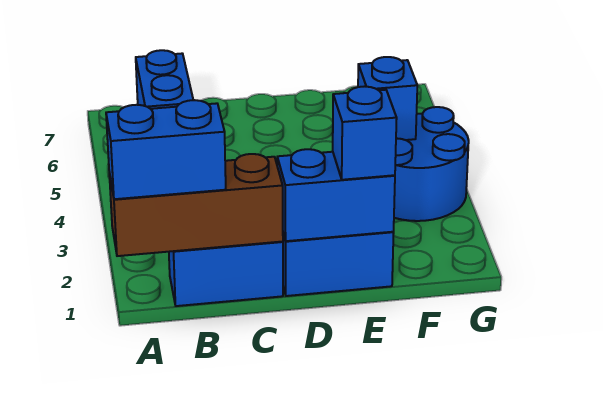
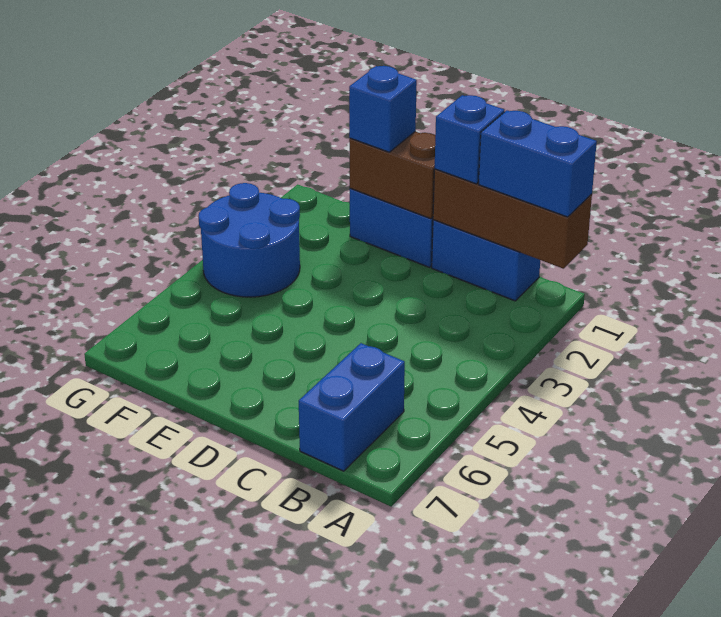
blue brick D1:E1 level 2 -> brown brick D1:E1 level 2
blue brick F4 level 2 -> blue brick C1 level 3

